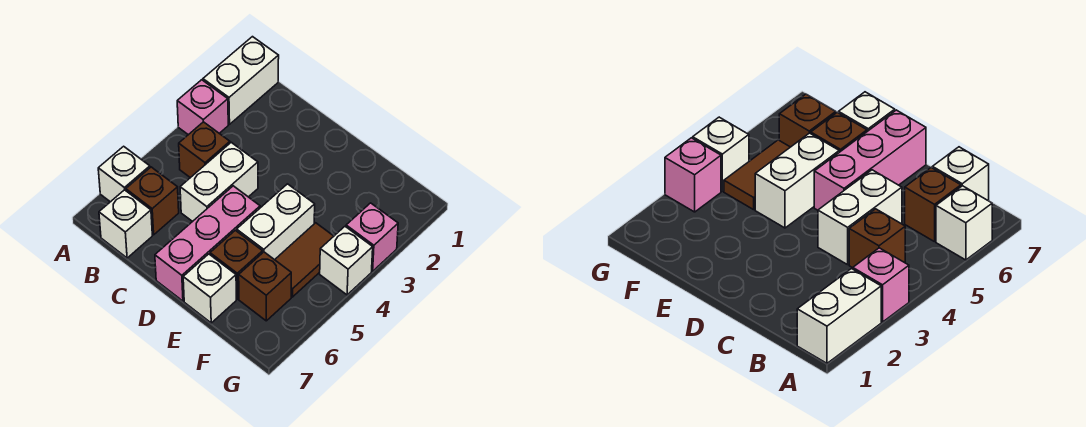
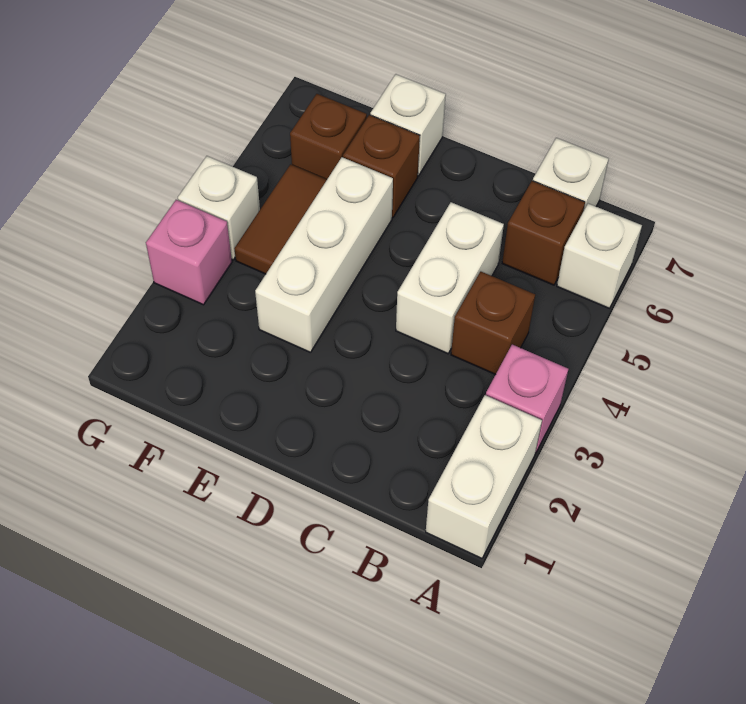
pink brick D5:D7 level 1 -> none
white brick E4:E5 level 1 -> white brick E3:E5 level 1

